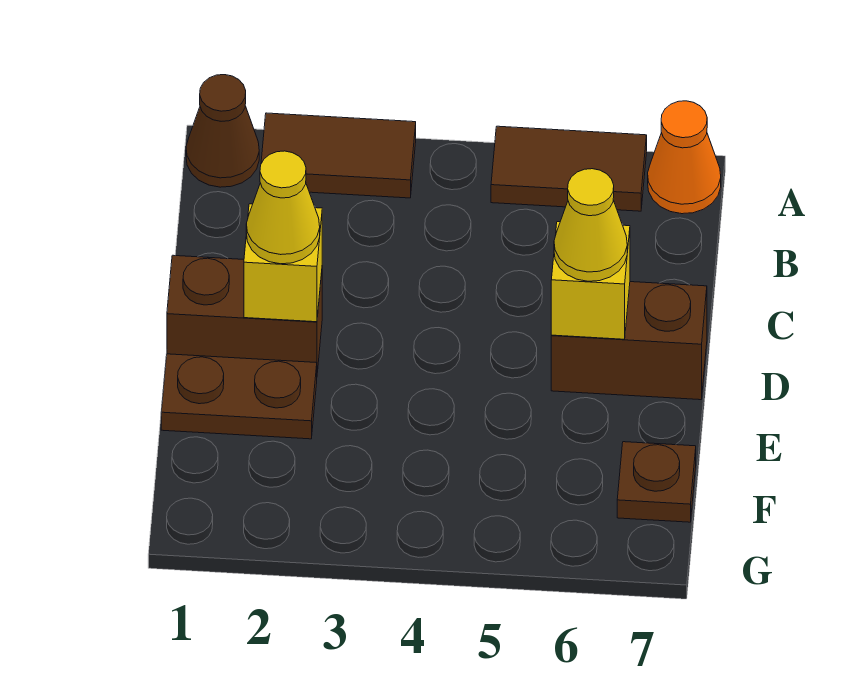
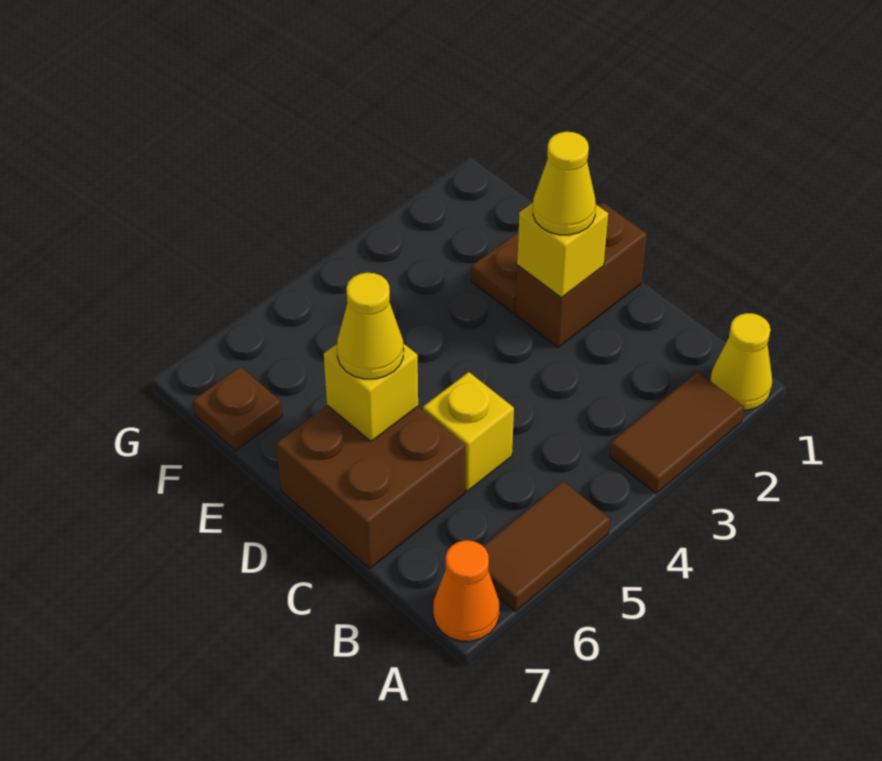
brown cone A1 level 1 -> yellow cone A1 level 1
none -> yellow brick C5 level 1
brown brick D6:D7 level 1 -> brown brick C6:D7 level 1

